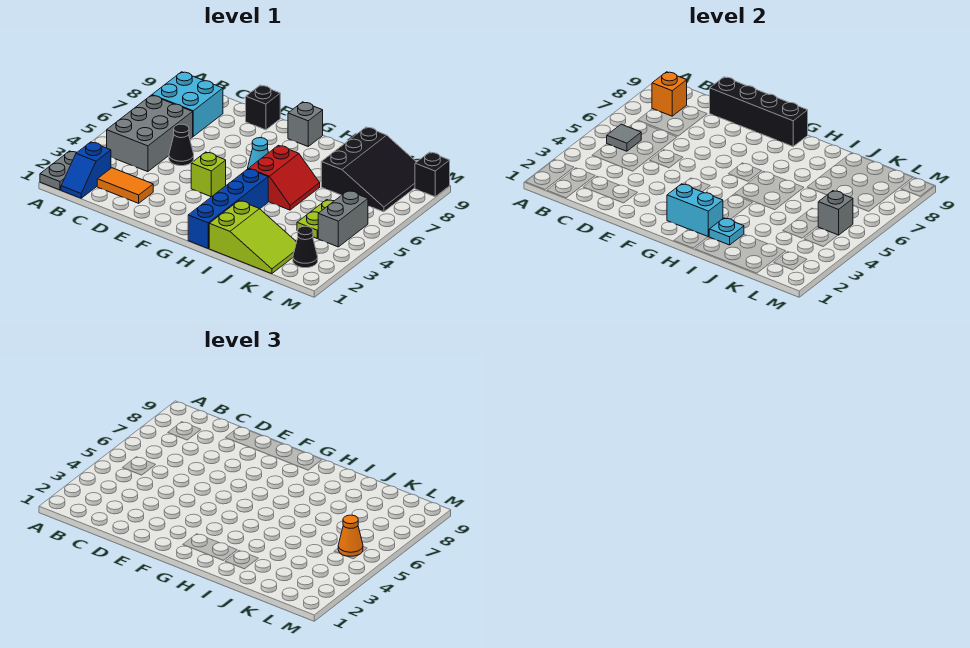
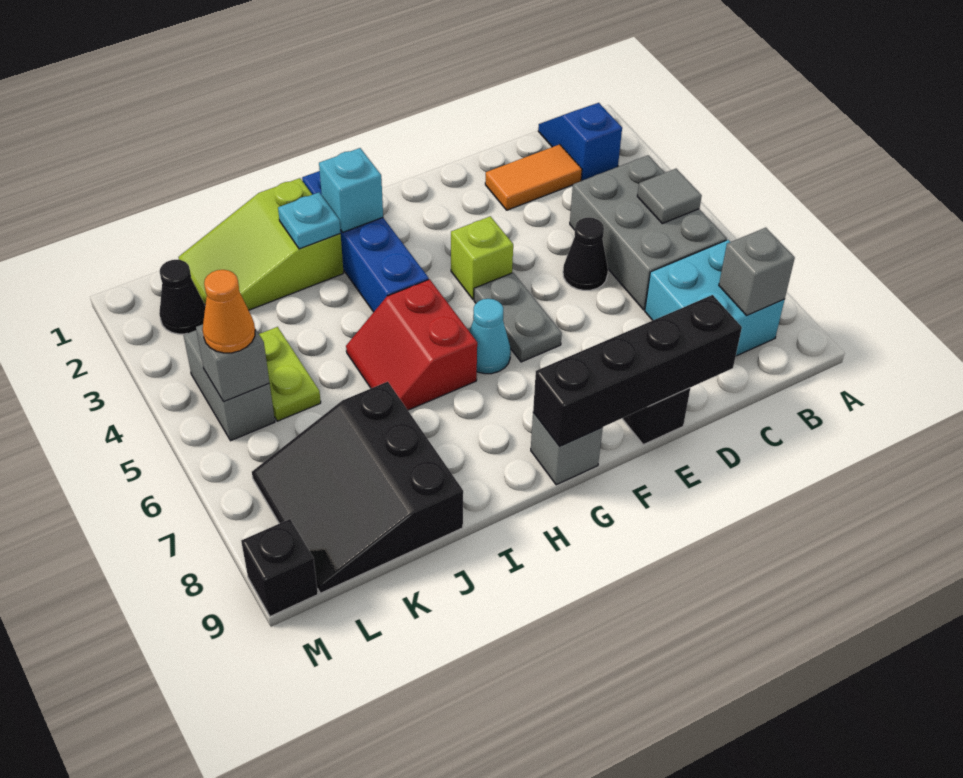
grey plate A1:A2 level 1 -> grey plate F5:F6 level 1
orange brick B8 level 2 -> grey brick B8 level 2
cyan brick G2:H2 level 2 -> cyan brick H2 level 2

